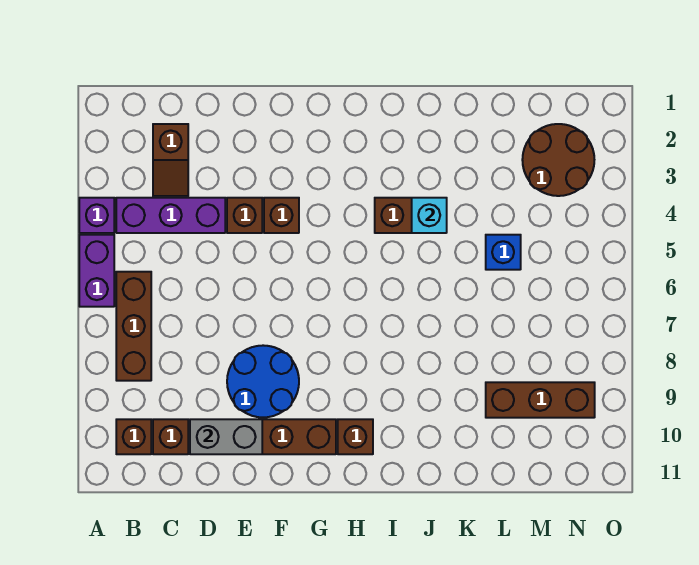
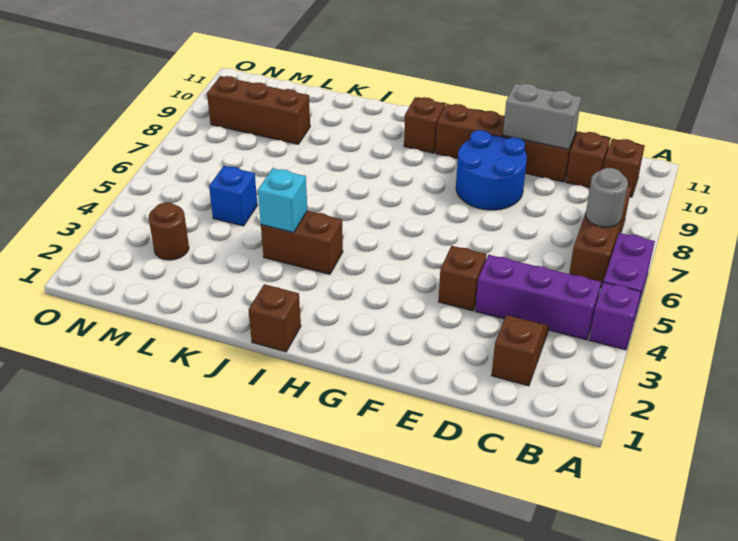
none -> grey round brick B7 level 2
brown brick F4 level 1 -> brown brick I1 level 1
brown round brick M2:N3 level 1 -> brown round brick M3 level 1

